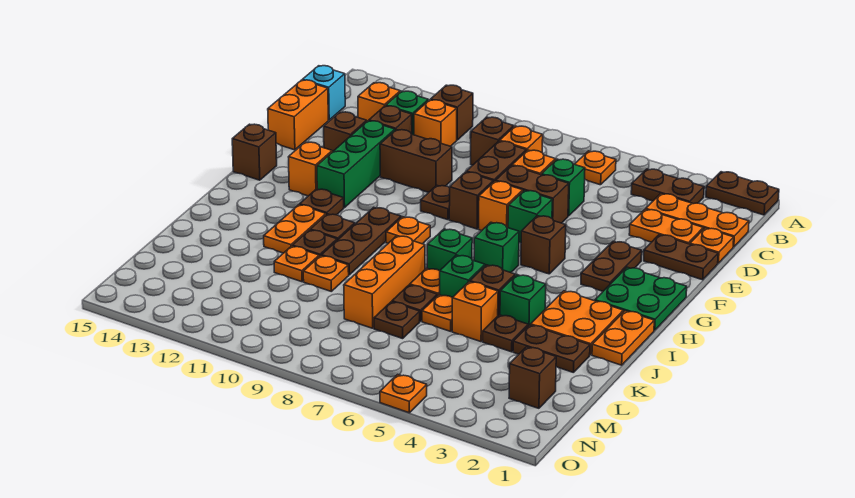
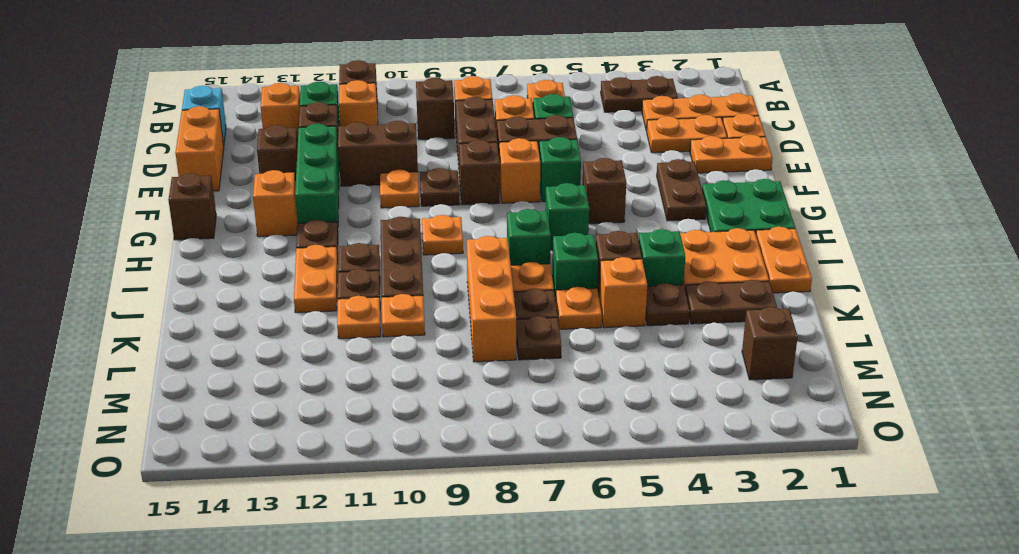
brown plate A1:A2 level 1 -> none
brown plate E1:E2 level 1 -> orange plate E1:E2 level 1
orange plate O5 level 1 -> orange plate F10 level 1

